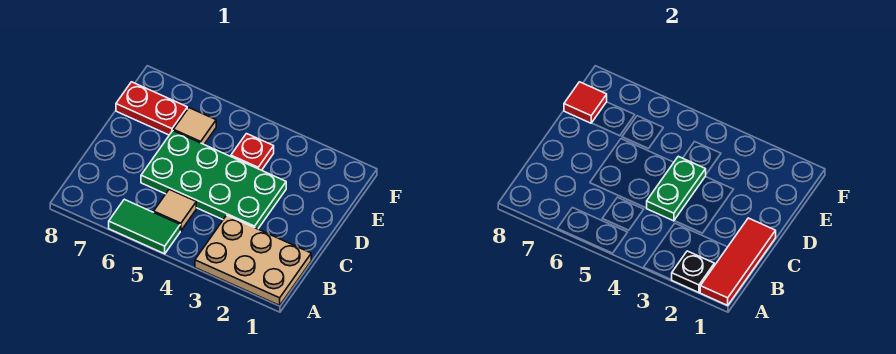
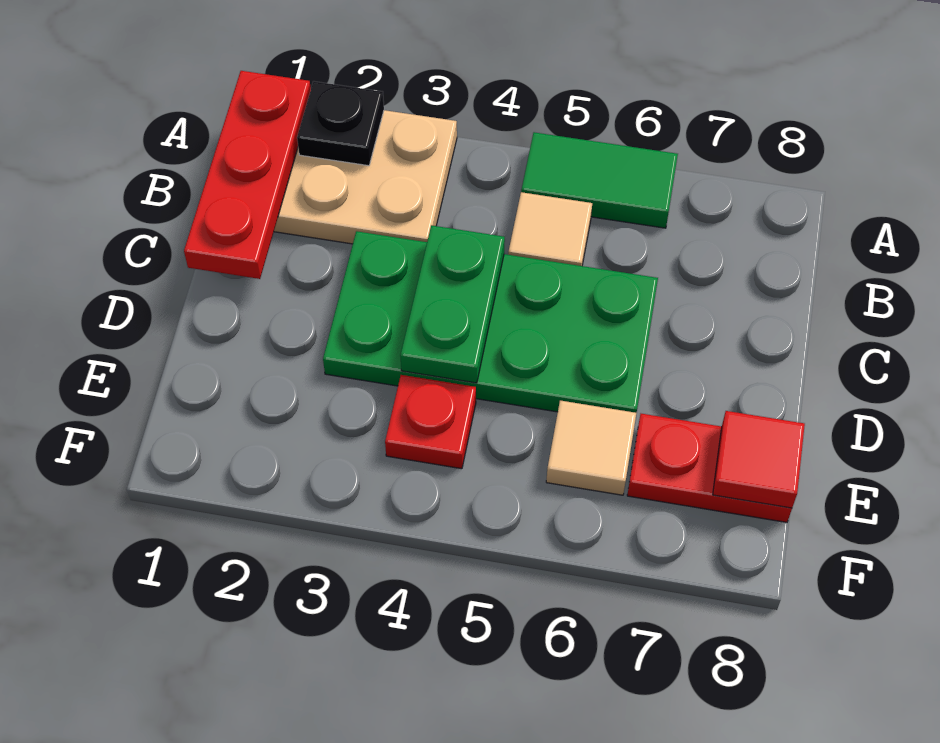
red tile A1:C1 level 2 -> red plate A1:C1 level 2

